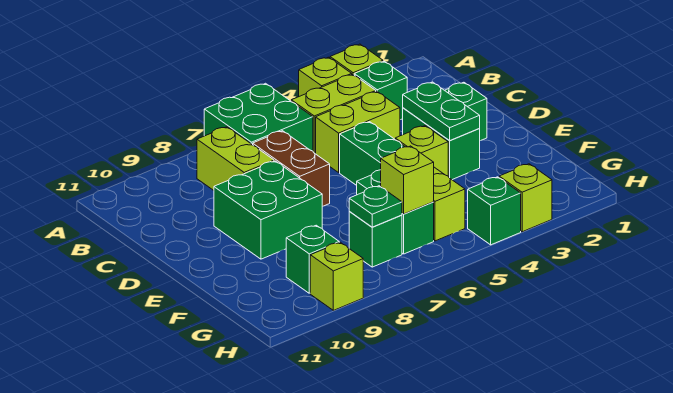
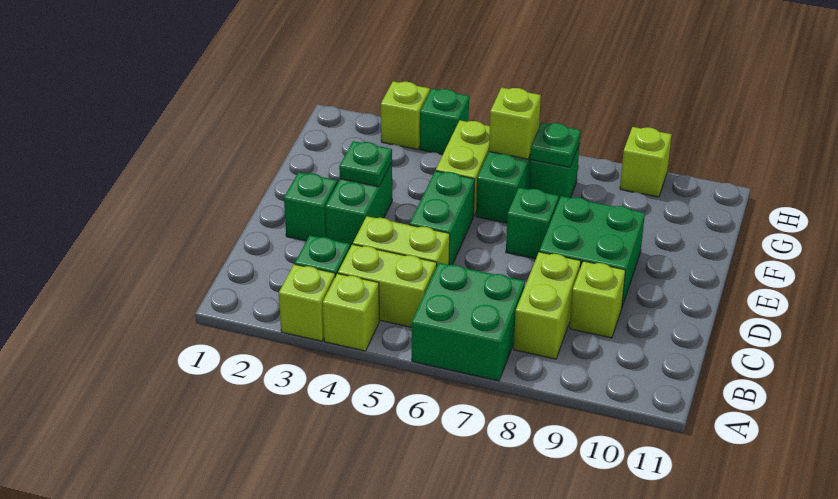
brown brick C7:D7 level 1 -> none
green plate D3:E3 level 2 -> green plate E3 level 2
lime brick E4 level 1 -> lime brick C9 level 1
green brick G9 level 1 -> green brick E7 level 1

